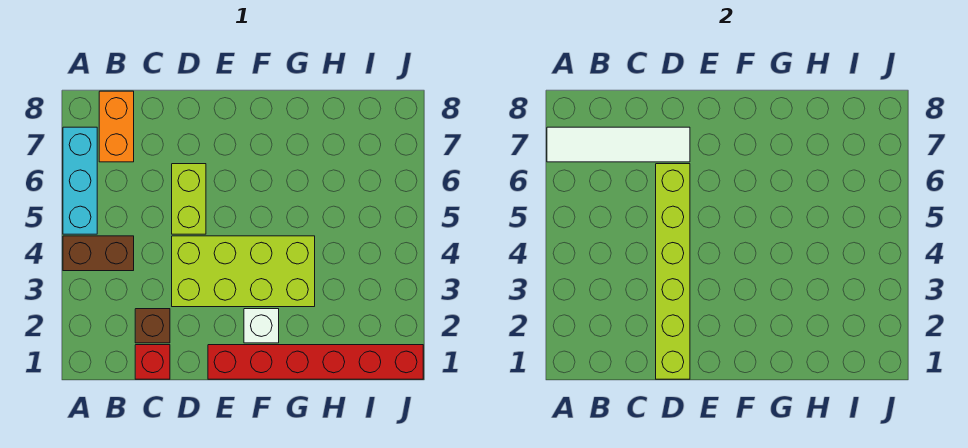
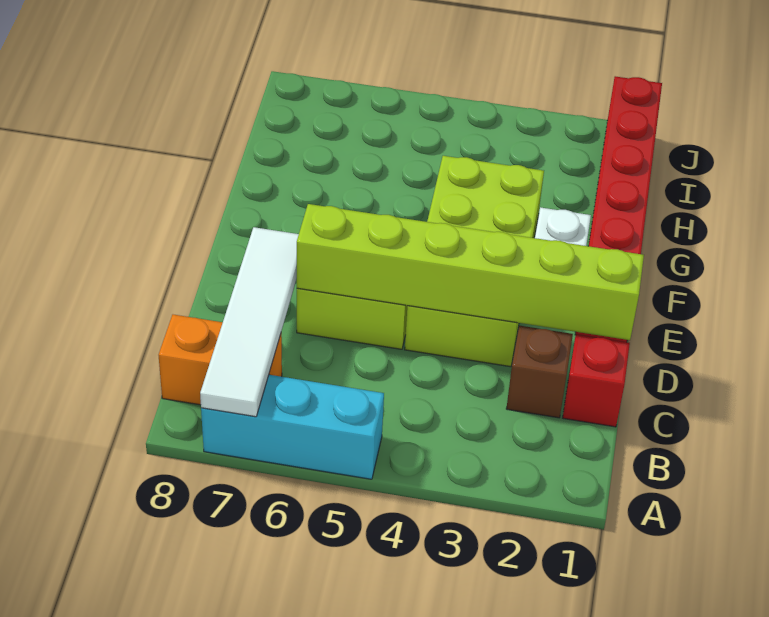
brown brick A4:B4 level 1 -> none

